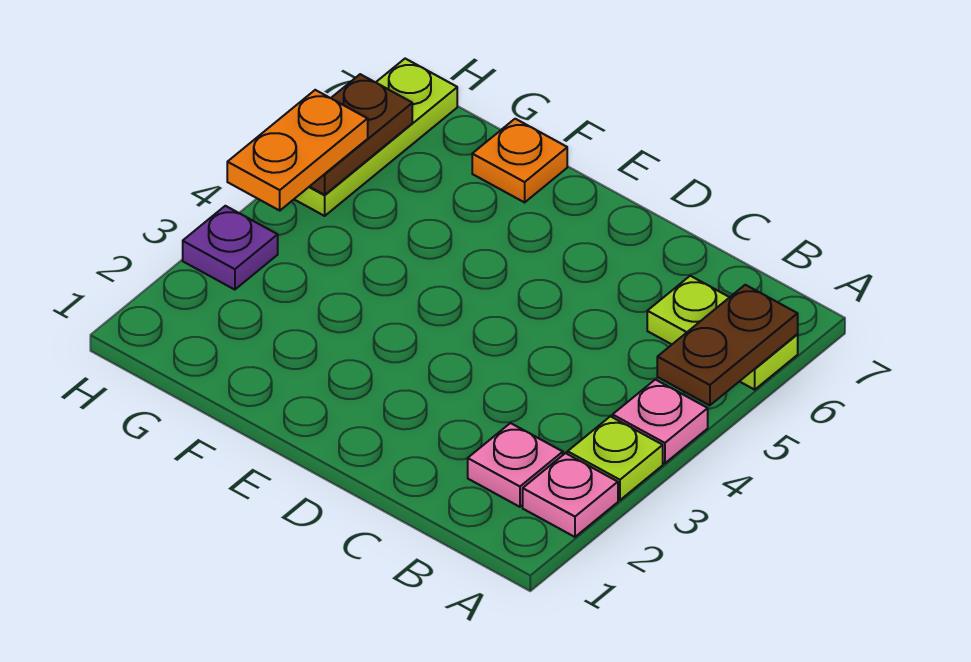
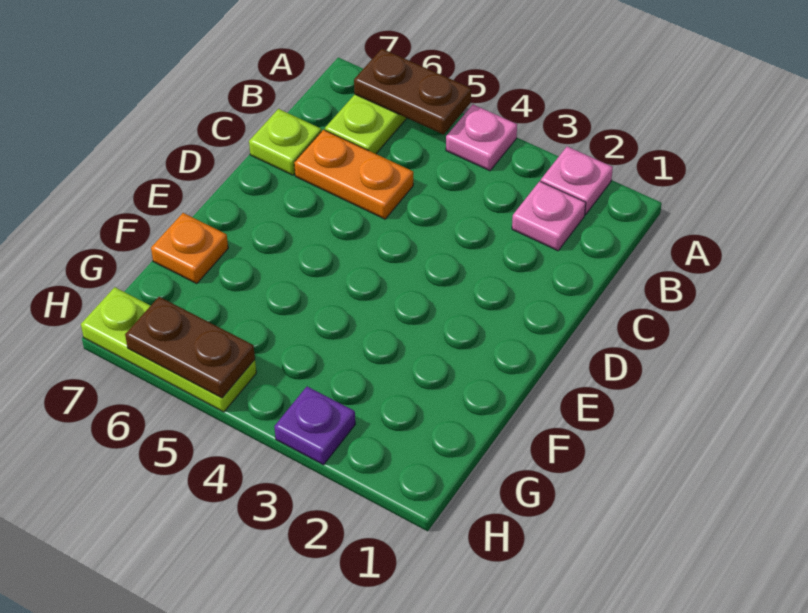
lime plate A3 level 1 -> lime plate C7 level 1
orange plate H4:H5 level 3 -> orange plate C5:C6 level 1

